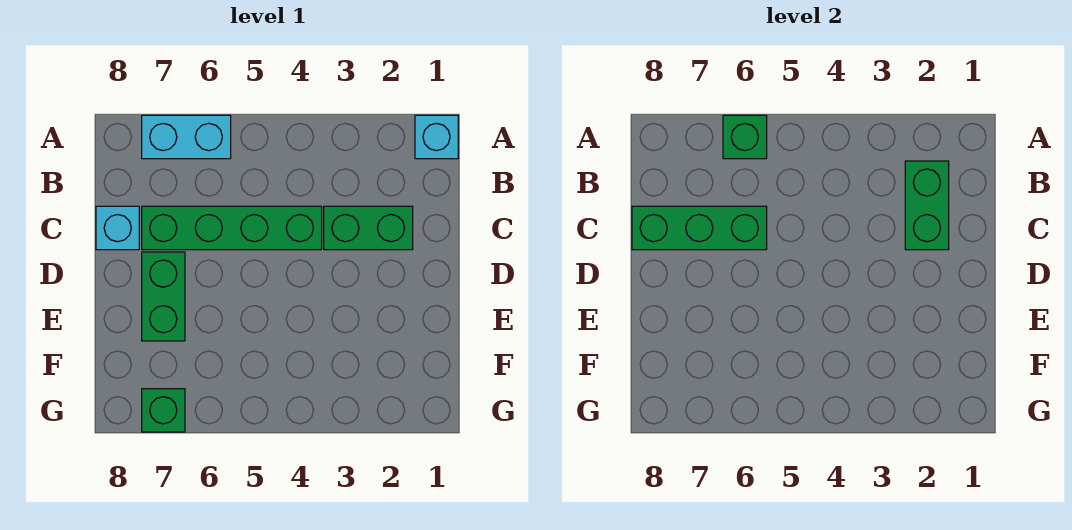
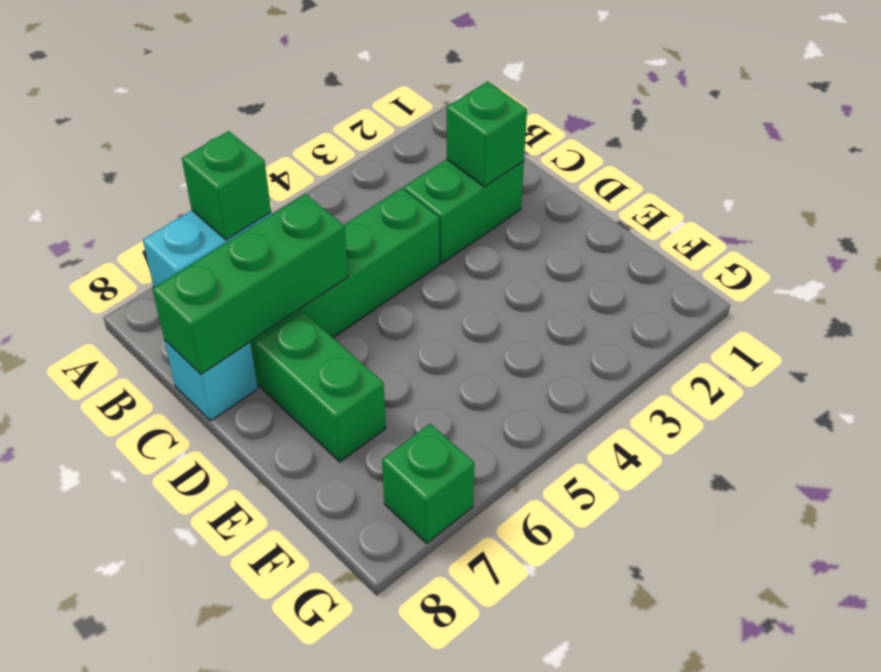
cyan brick A1 level 1 -> none
green brick B2:C2 level 2 -> green brick C2 level 2

